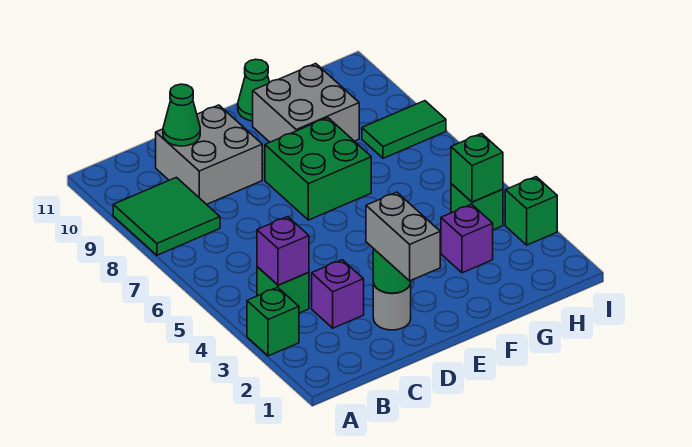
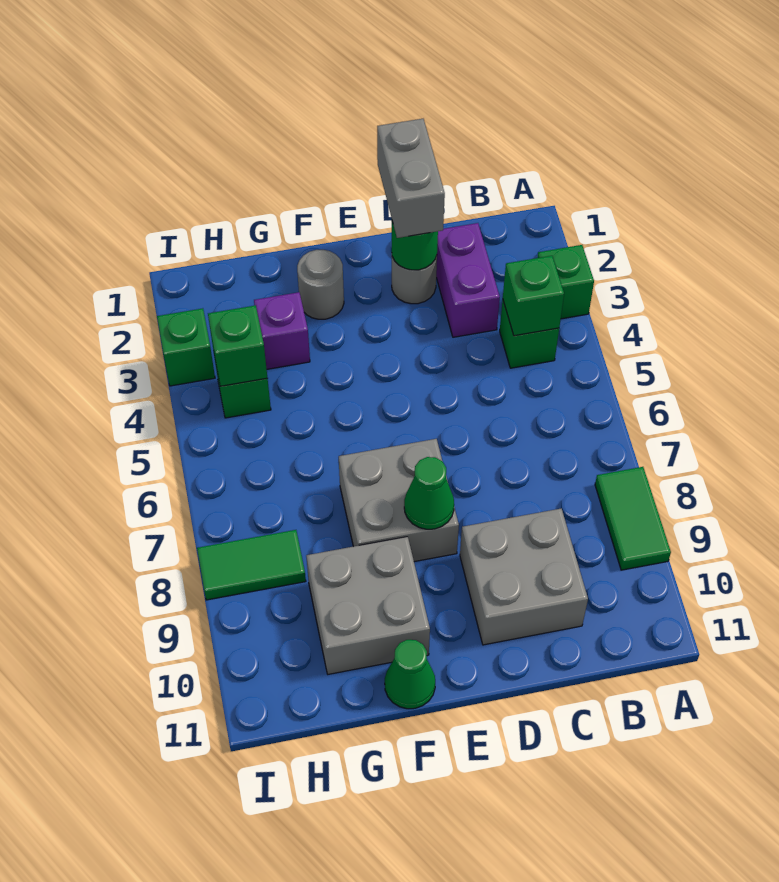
green tile A8:B9 level 1 -> green tile A8:A9 level 1
purple brick B4 level 2 -> green brick B4 level 2
purple brick C3 level 1 -> purple brick C2:C3 level 1
green cone C10 level 2 -> green cone E8 level 2
green brick E7:F8 level 1 -> grey brick E7:F8 level 1
none -> grey round brick F2 level 1

